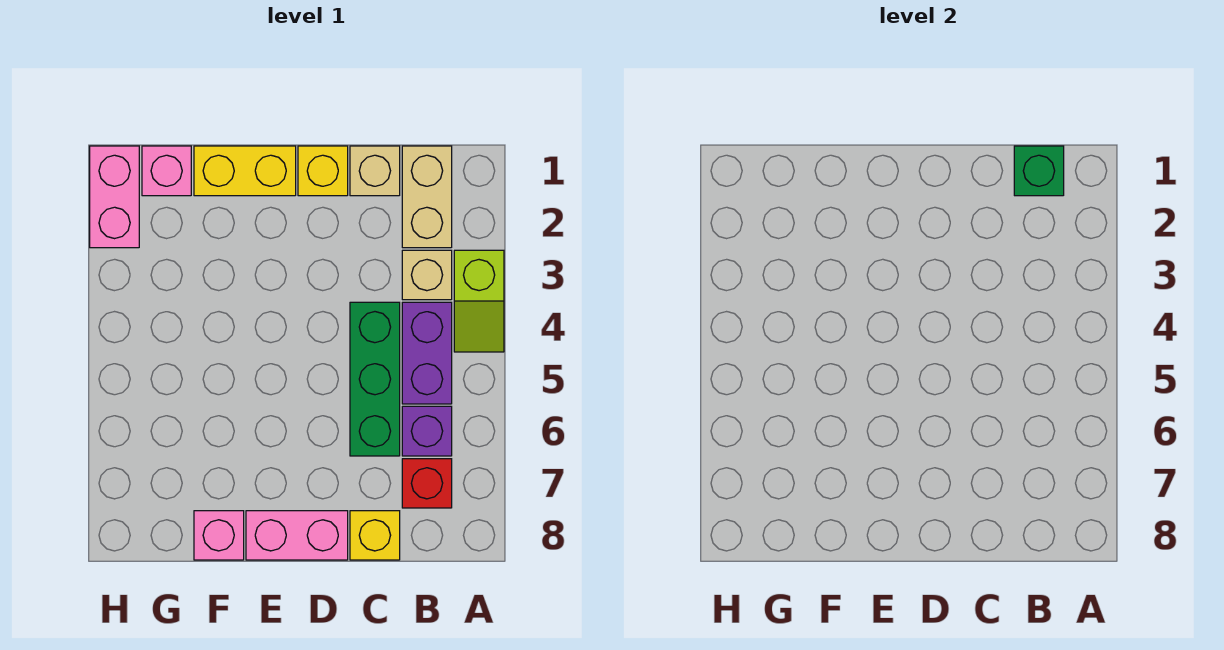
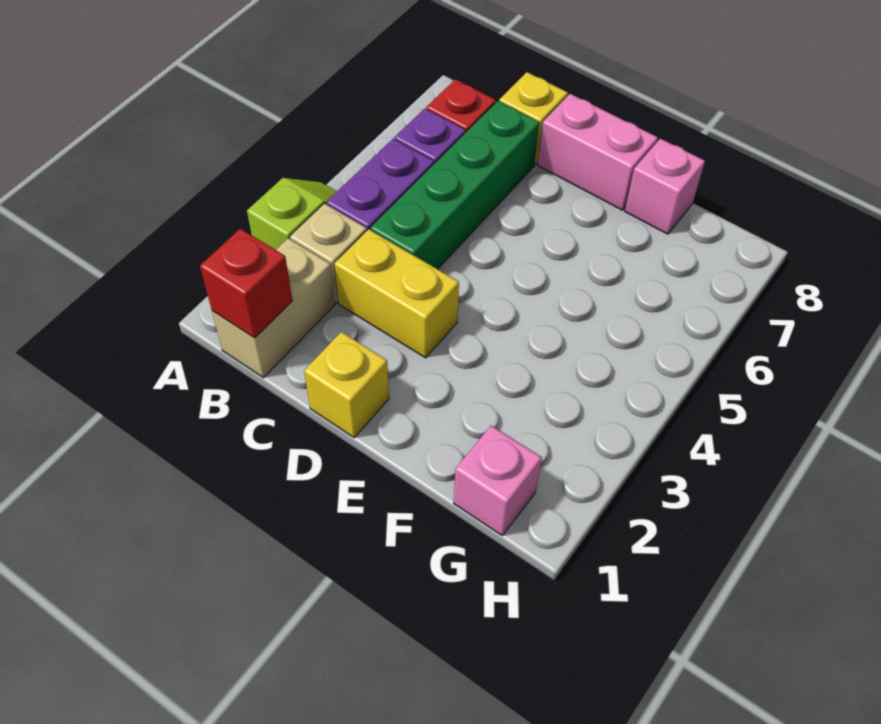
green brick B1 level 2 -> red brick B1 level 2
tan brick C1 level 1 -> none
green brick C4:C6 level 1 -> green brick C4:C7 level 1
yellow brick E1:F1 level 1 -> yellow brick C3:D3 level 1
pink brick H1:H2 level 1 -> none

